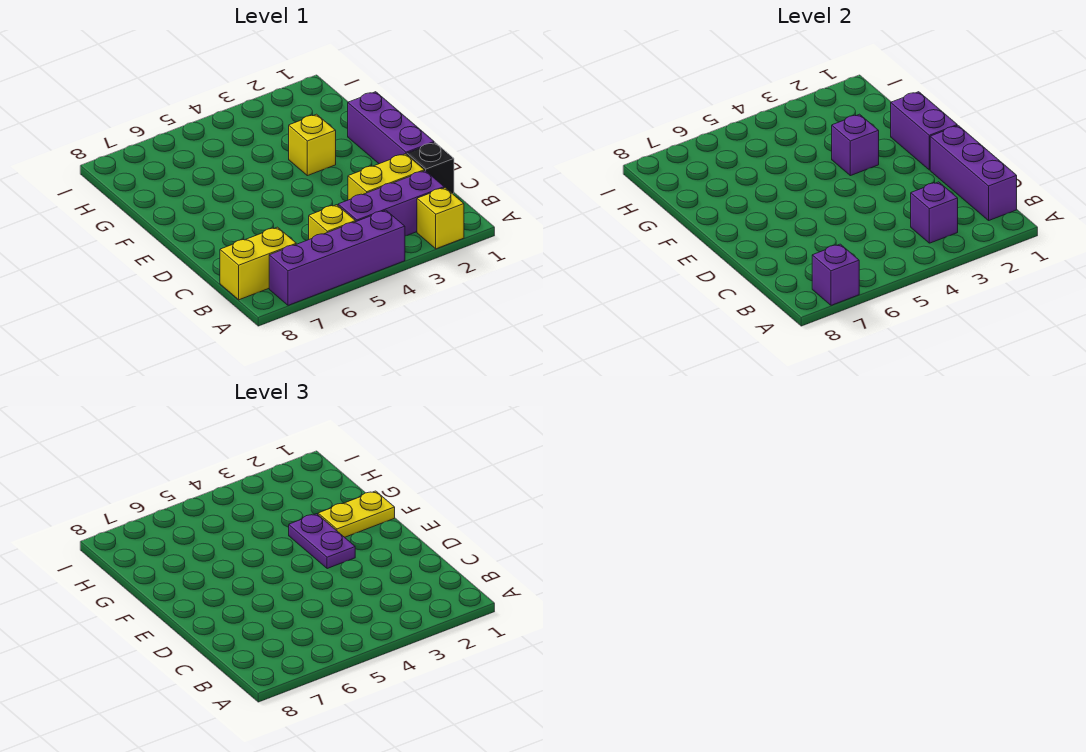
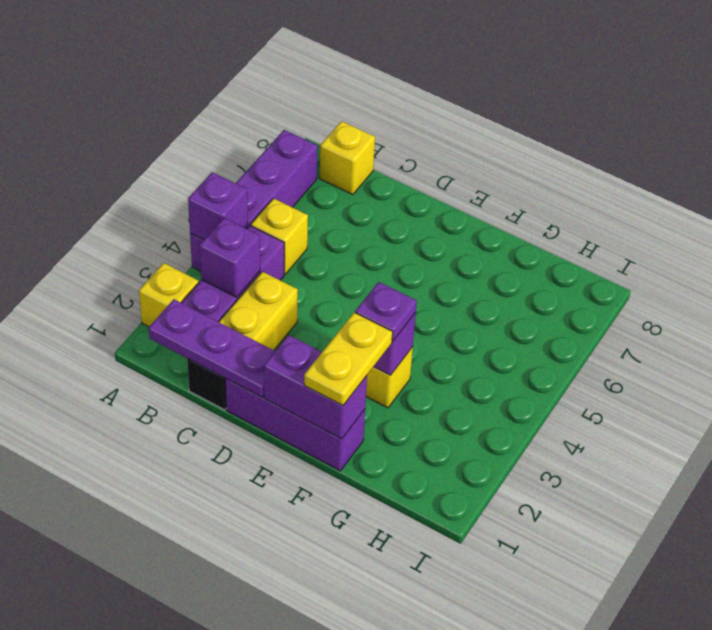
purple brick A7 level 2 -> purple brick A4 level 2
purple brick B1:D1 level 2 -> purple plate B1:D1 level 2
yellow brick B7:B8 level 1 -> yellow brick B8 level 1
purple plate E3:F3 level 3 -> purple plate F3 level 3

